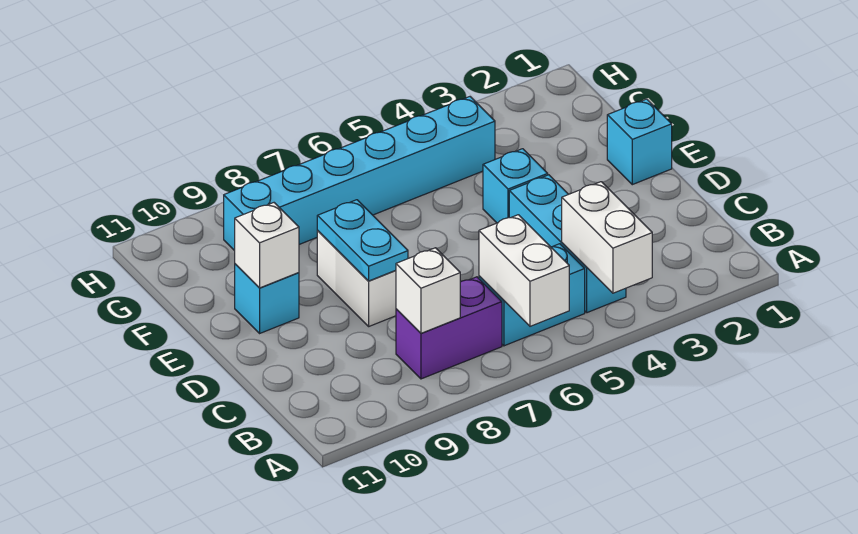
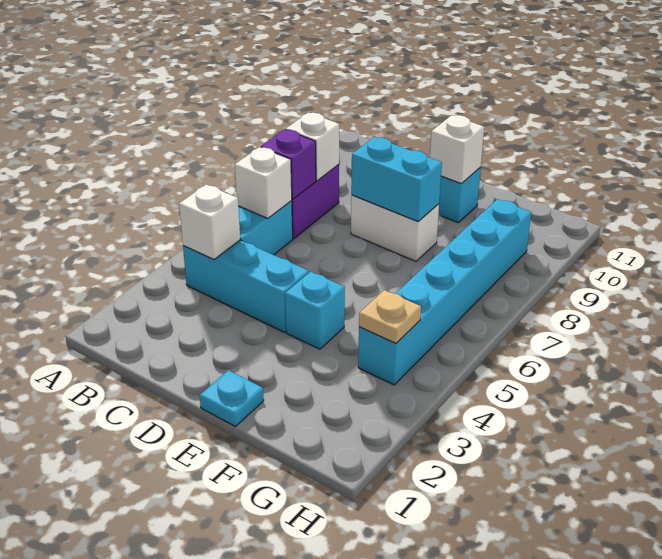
white brick A4:B4 level 2 -> white brick B4 level 2
white brick A6:B6 level 2 -> white brick B6 level 2
none -> purple brick B7 level 2
cyan plate D8:E8 level 2 -> cyan brick D8:E8 level 2
cyan brick E1 level 1 -> cyan plate E1 level 1
none -> tan plate G4 level 2

